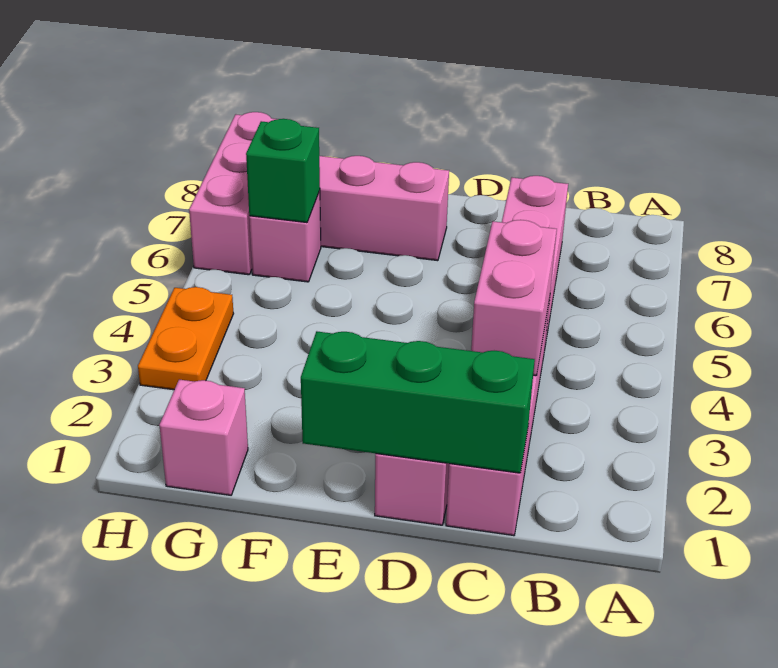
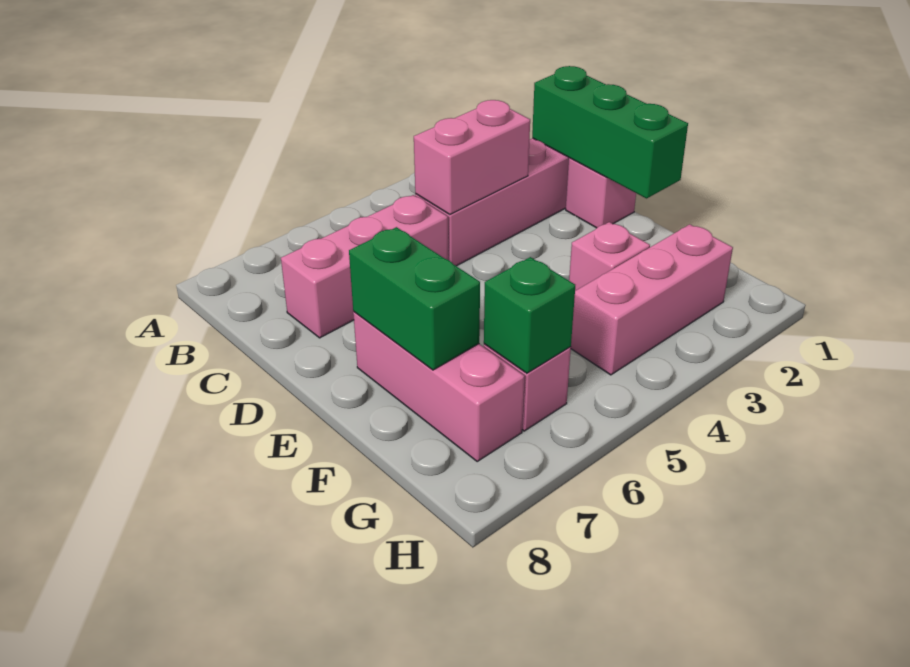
none -> green brick E7:F7 level 2
pink brick G1 level 1 -> pink brick F3 level 1
orange plate H3:H4 level 1 -> none
pink brick H6:H8 level 1 -> pink brick G2:G4 level 1

